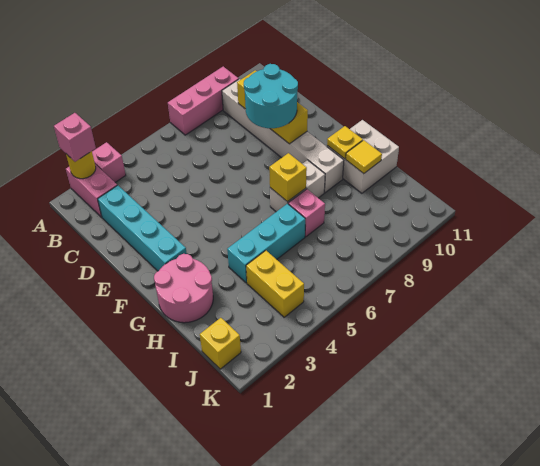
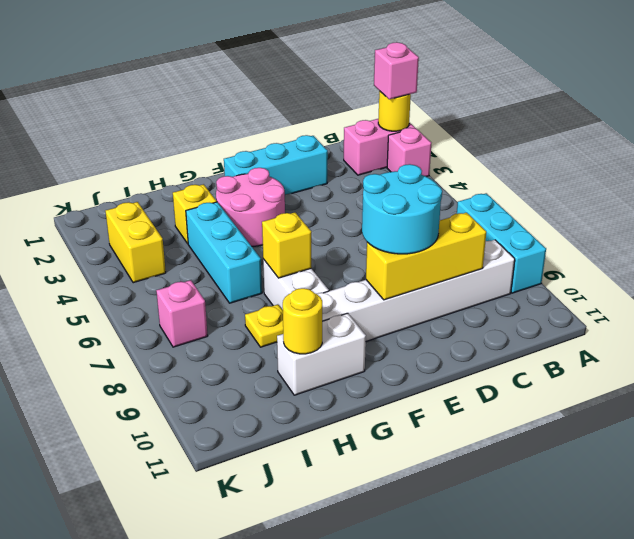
pink brick A7:A9 level 1 -> cyan brick A7:A9 level 1
cyan brick C2:F2 level 1 -> cyan brick D2:F2 level 1
pink round brick G1:H2 level 1 -> pink round brick F3:G4 level 1
white brick G10:H11 level 1 -> white brick G10:H10 level 1
yellow plate G10 level 2 -> yellow plate H8 level 1
pink brick H7 level 1 -> pink brick J7 level 1
yellow tile H10 level 2 -> yellow round brick H10 level 2
yellow brick I4:J4 level 1 -> yellow brick J3:J4 level 1
yellow brick J1 level 1 -> yellow brick H3 level 1

